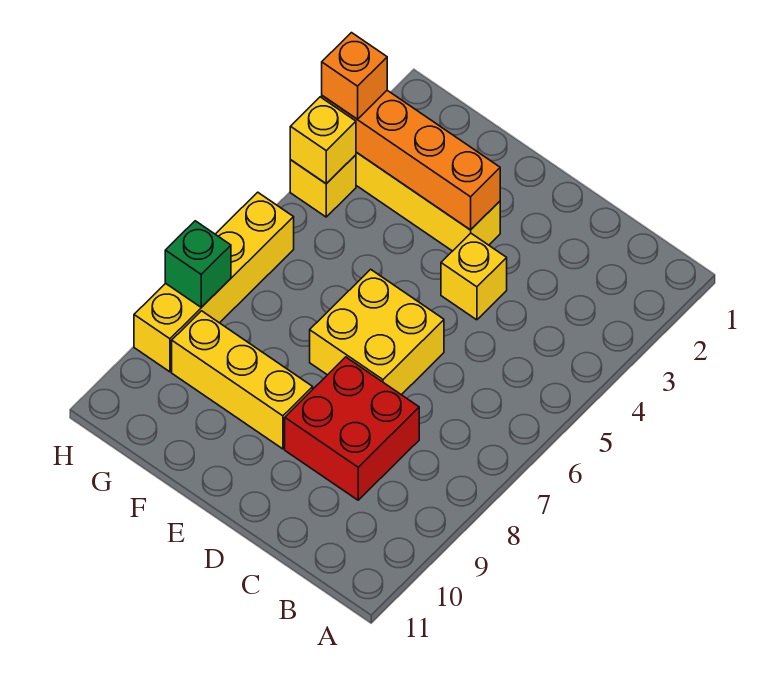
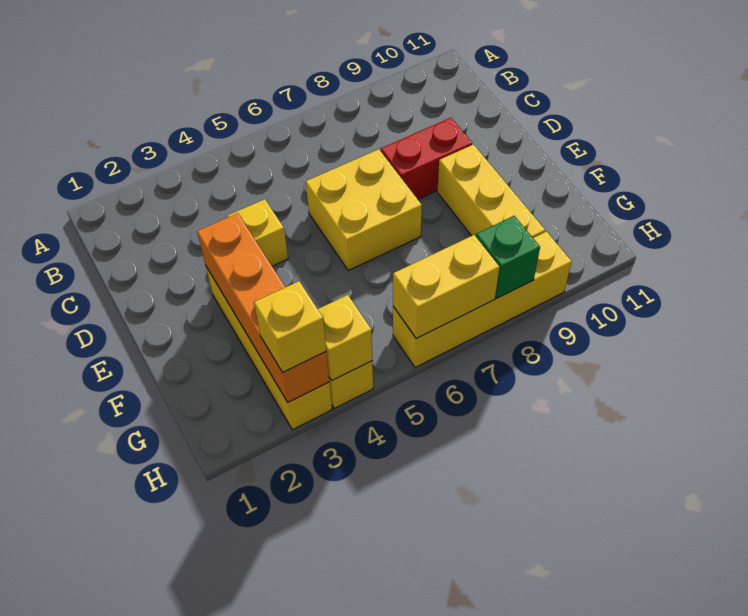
red brick C8:D9 level 1 -> red brick D8:D9 level 1
orange brick H3 level 3 -> yellow brick H3 level 3
none -> yellow brick H6:H7 level 2

